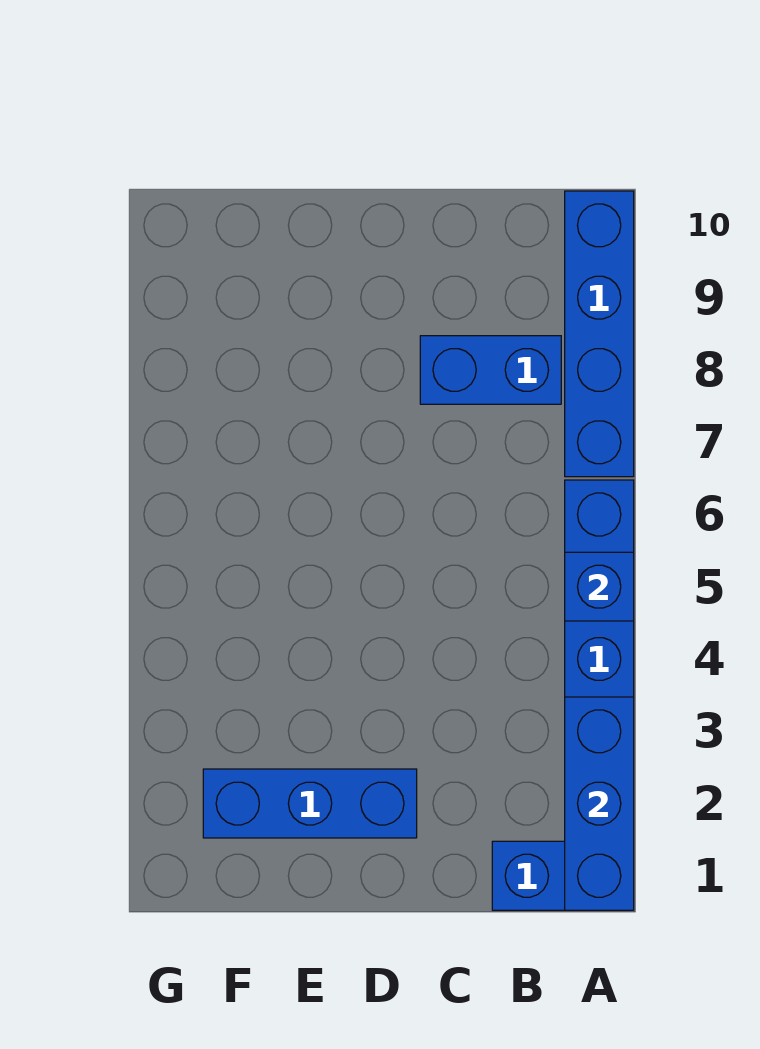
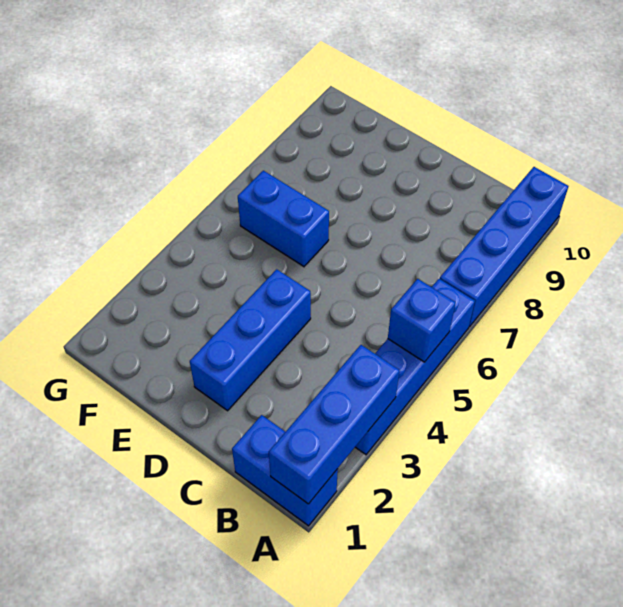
blue brick B8:C8 level 1 -> blue brick E6:F6 level 1
blue brick D2:F2 level 1 -> blue brick D2:D4 level 1

